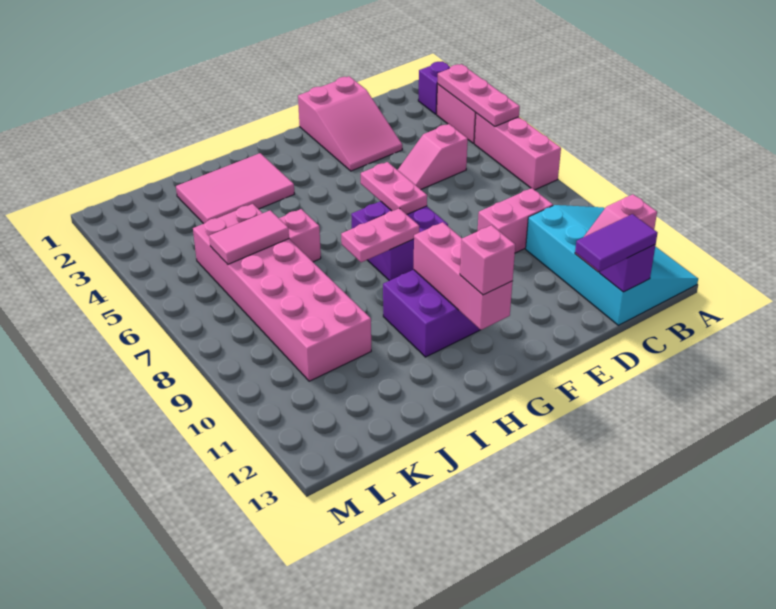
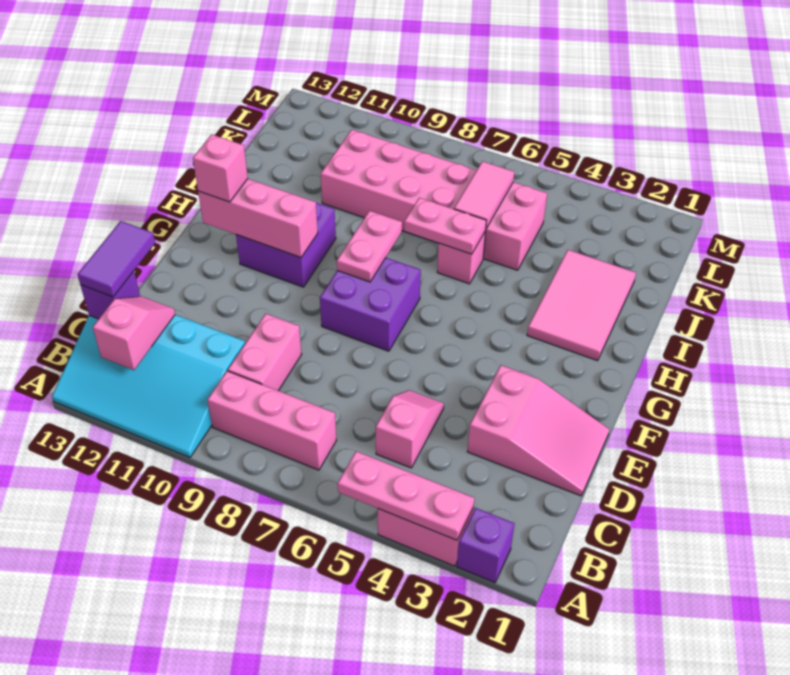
pink brick A5:A7 level 1 -> pink brick B7:B9 level 1
pink slope D1:E3 level 1 top 1 -> pink slope D1:E3 level 1 top 3
pink plate F6:F7 level 2 -> pink plate I6:I7 level 2

